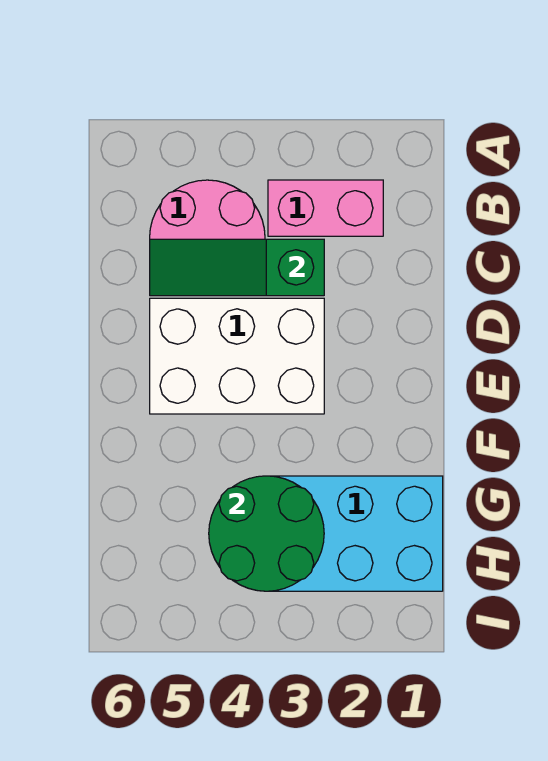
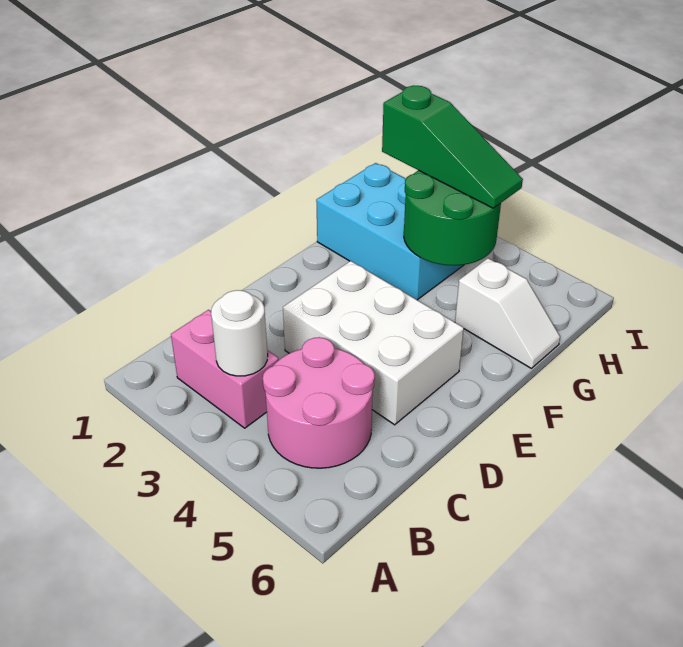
none -> white round brick B3 level 2
green slope C3:C5 level 2 top 3 -> green slope H2:H4 level 3 top 2
none -> white slope G5:G6 level 1 top 5

